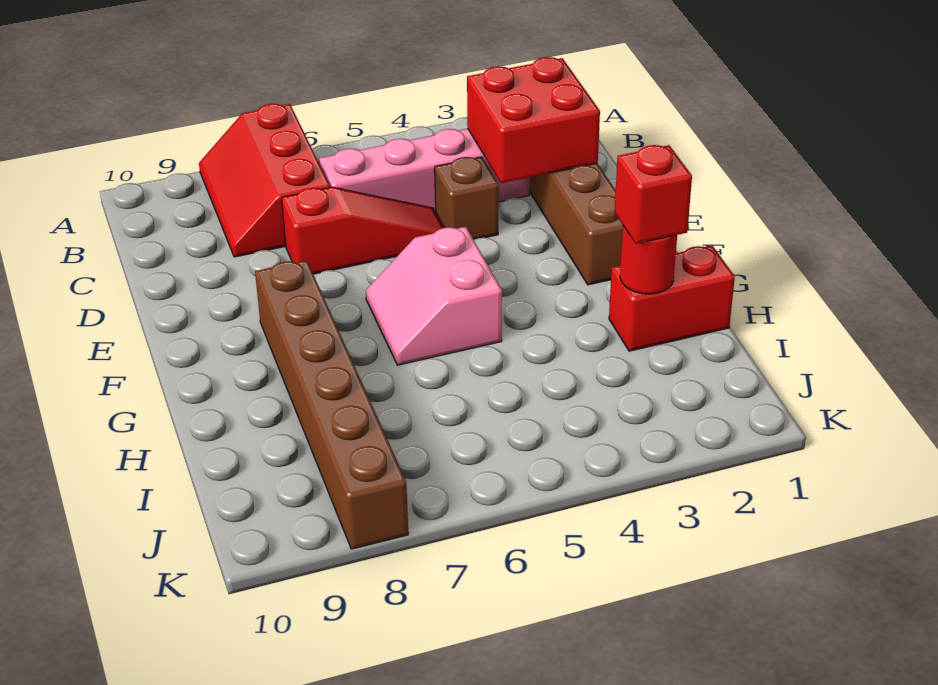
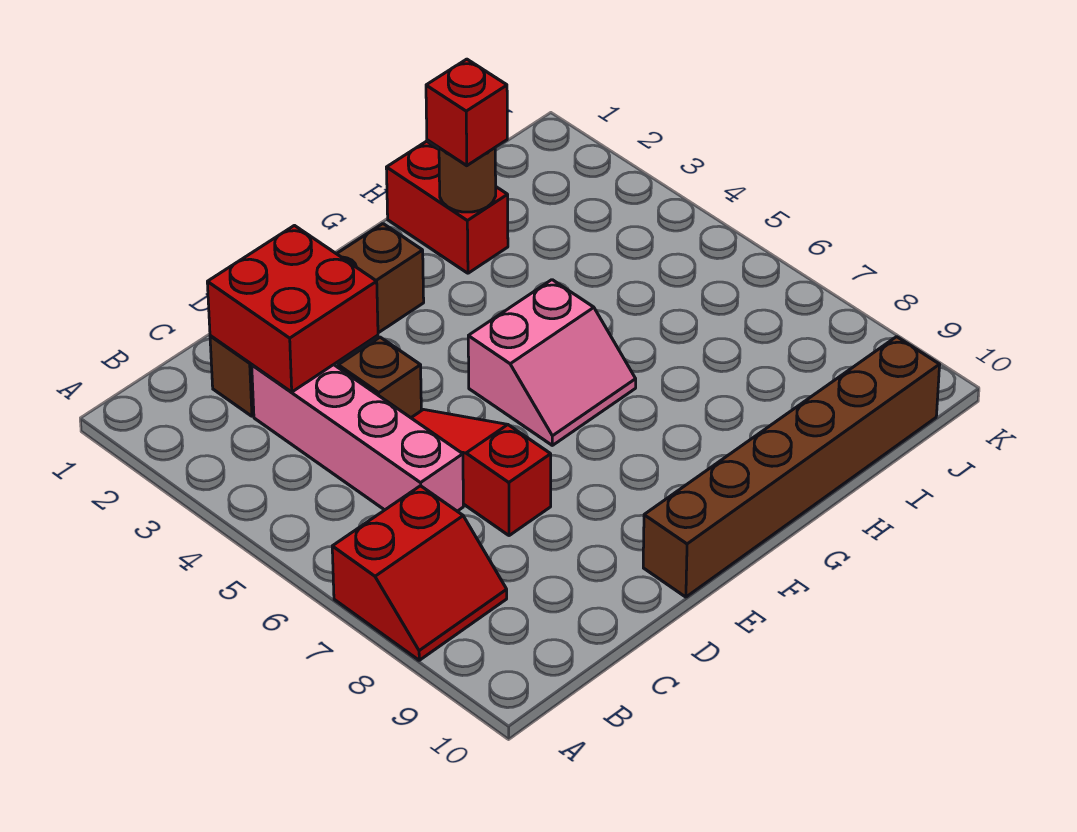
red slope A7:C8 level 1 top 7 -> red slope A7:B8 level 1 top 7
brown brick F8:K8 level 1 -> brown brick E10:J10 level 1
red round brick H2 level 2 -> brown round brick H2 level 2

